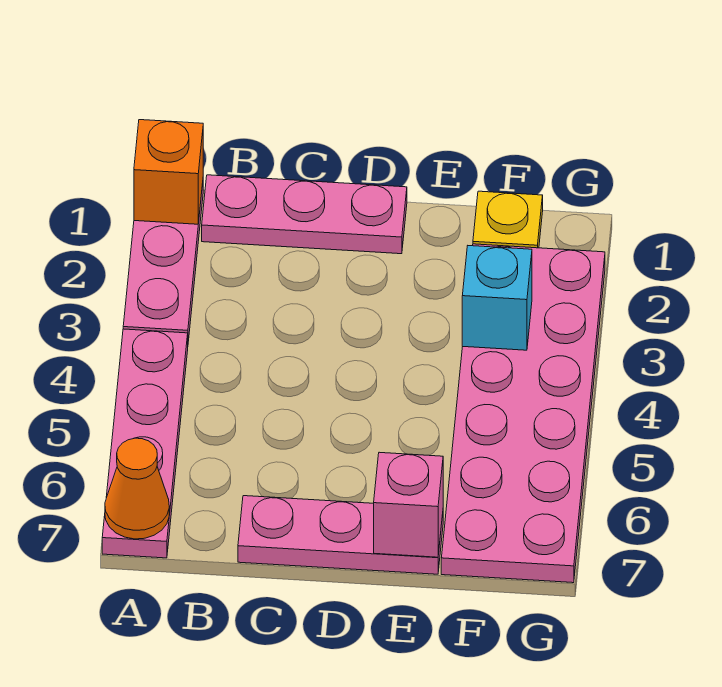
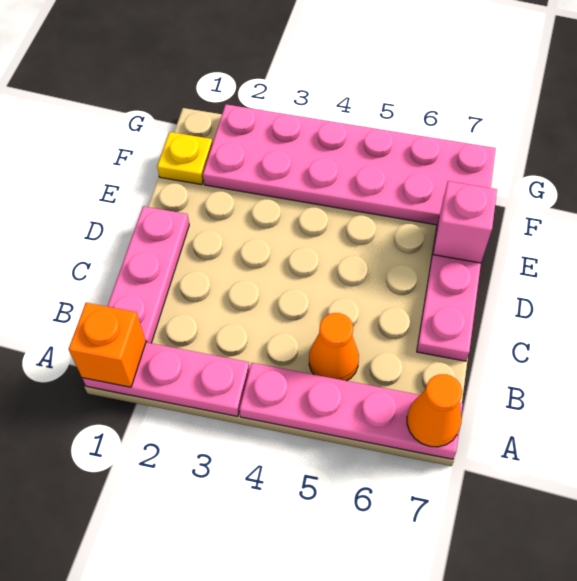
none -> orange cone B5 level 1
cyan brick F3 level 2 -> none

